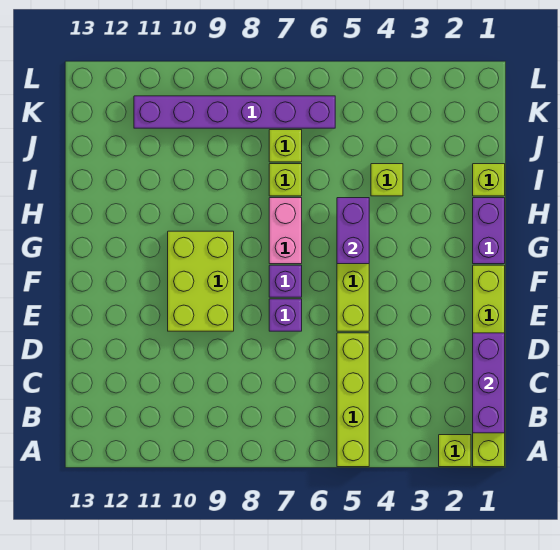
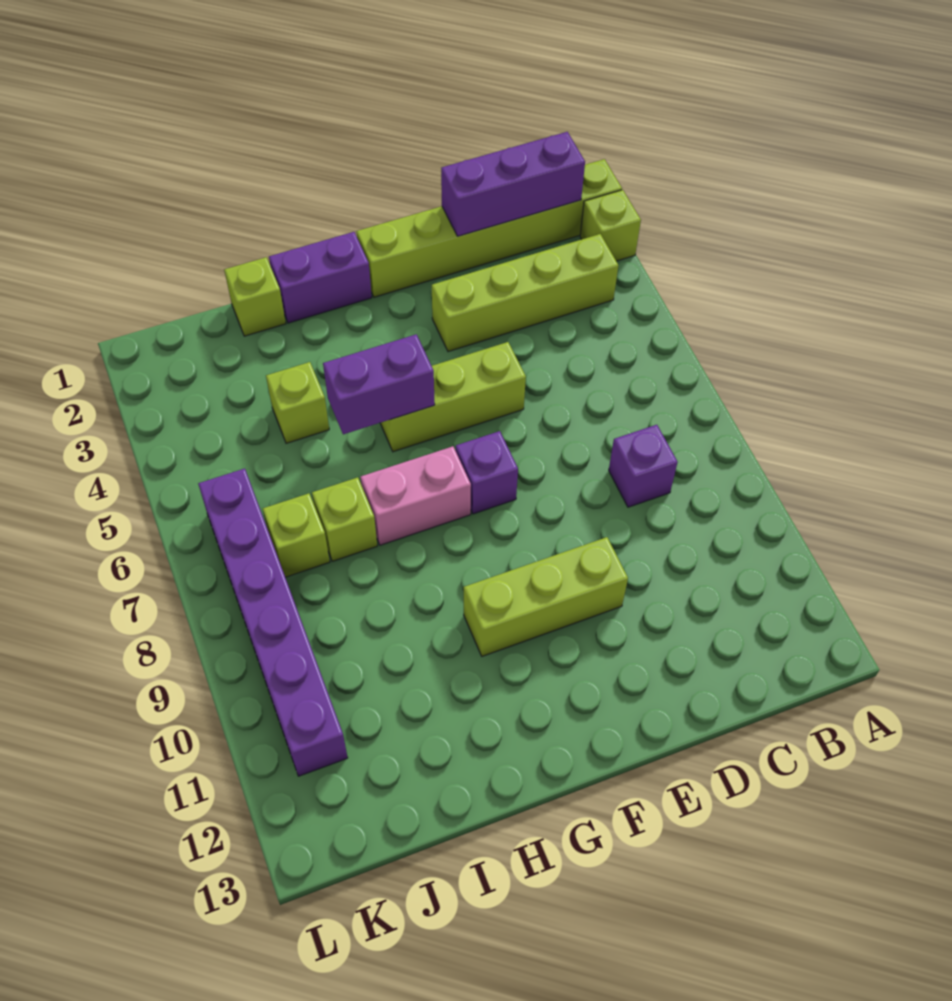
lime brick A5:D5 level 1 -> lime brick B3:E3 level 1
purple brick E7 level 1 -> purple brick C8 level 1
lime brick E9:G10 level 1 -> lime brick E10:G10 level 1

